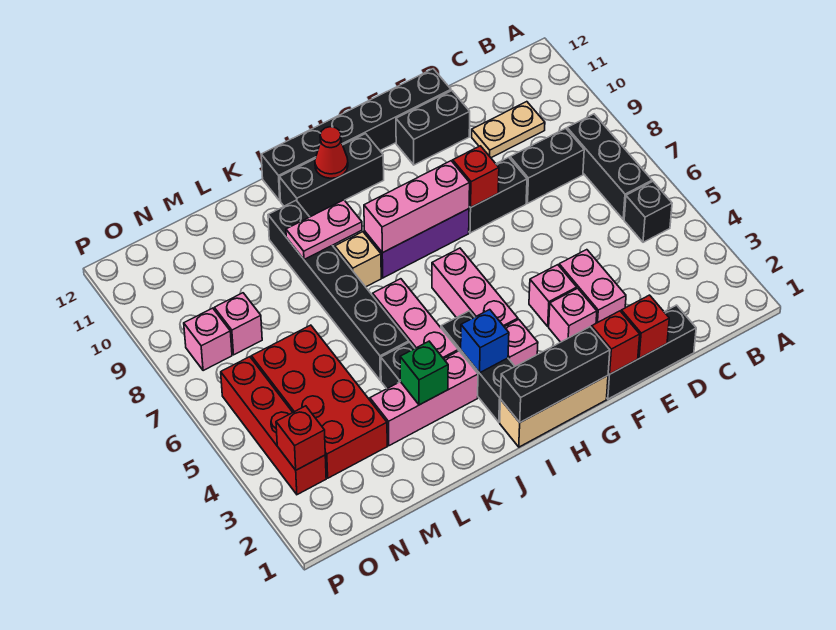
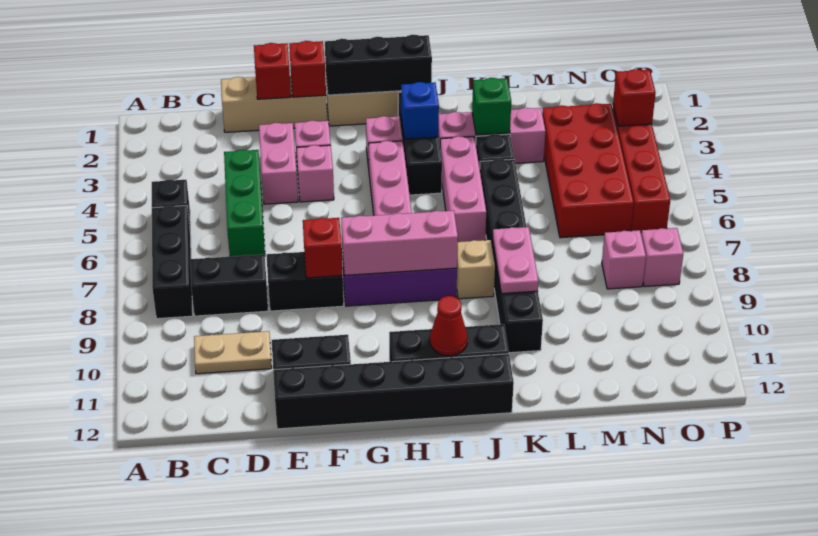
black brick D1:F1 level 1 -> tan brick D1:F1 level 1
none -> green brick D4:D6 level 1
pink plate J9:K9 level 2 -> pink plate K8:K9 level 2

